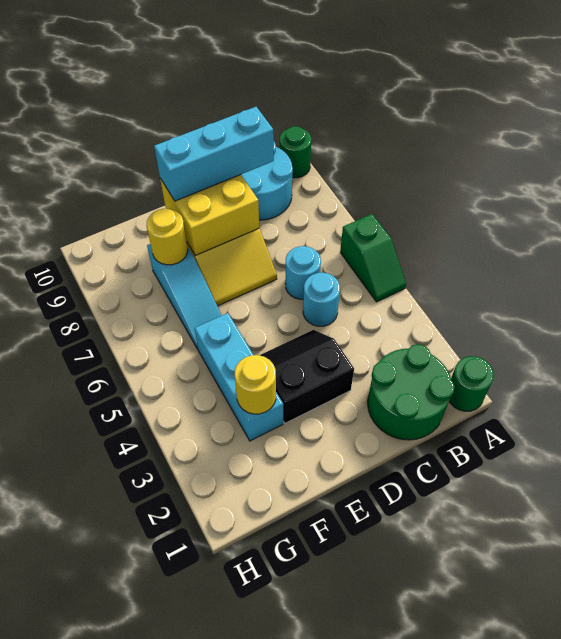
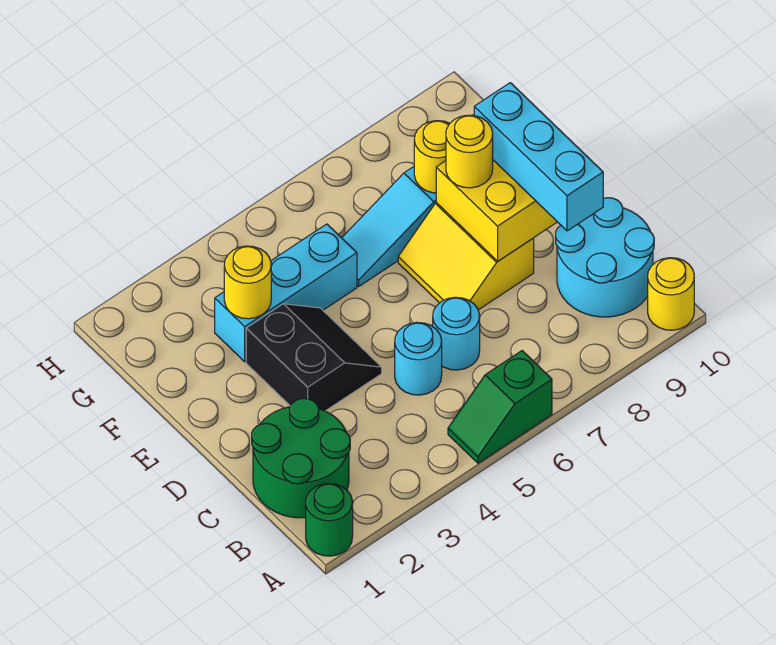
green round brick A10 level 1 -> yellow round brick A10 level 1
none -> yellow round brick E8 level 3

